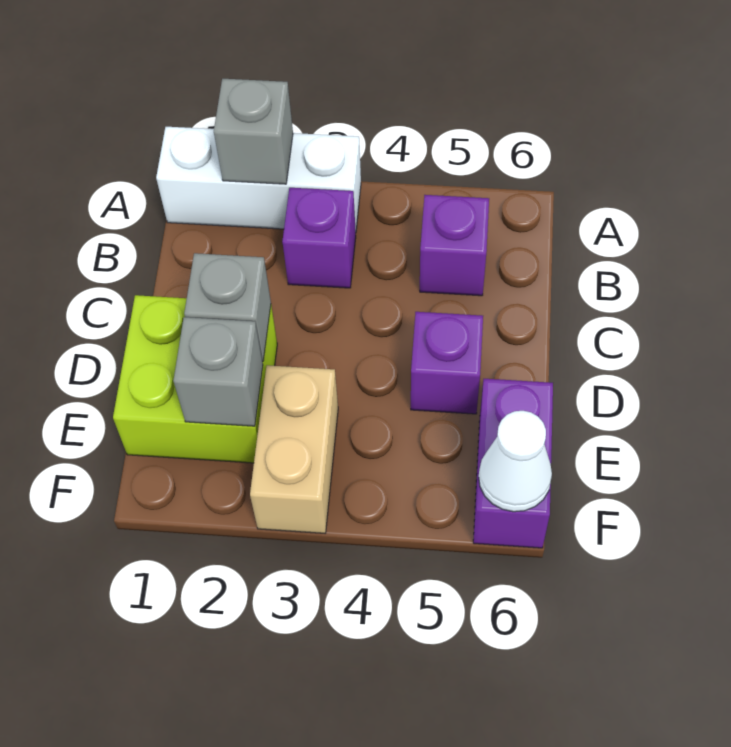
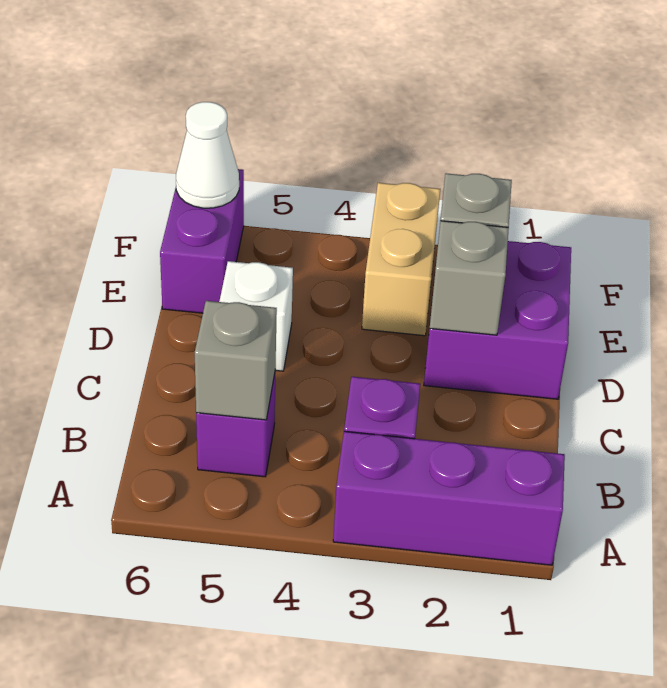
white brick A1:A3 level 1 -> purple brick A1:A3 level 1
grey brick A2 level 2 -> grey brick B5 level 2
lime brick D1:E2 level 1 -> purple brick D1:E2 level 1
purple brick D5 level 1 -> white brick D5 level 1

